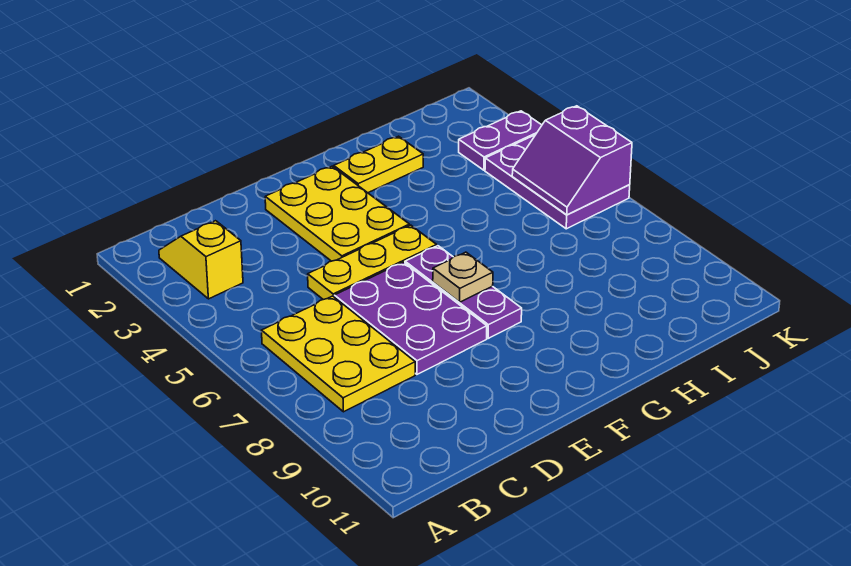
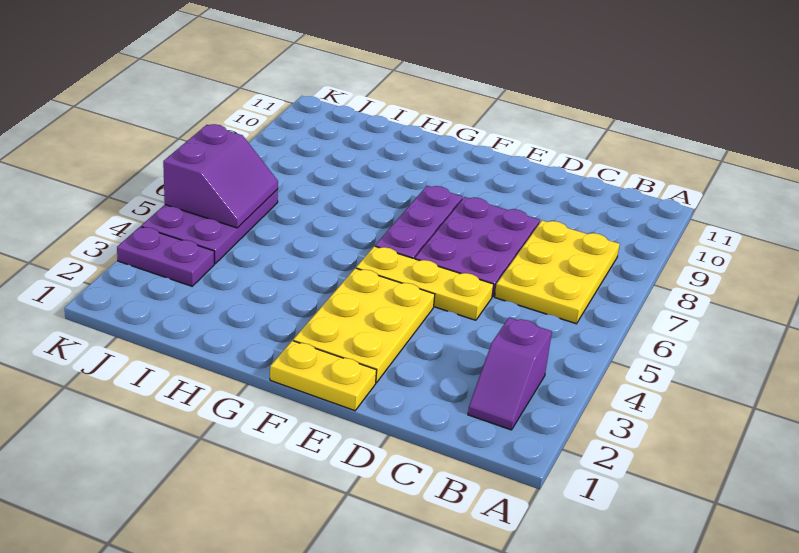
yellow slope B2:B3 level 1 top 3 -> purple slope B2:B3 level 1 top 3
tan plate F7 level 2 -> none
yellow plate G2:H2 level 1 -> yellow plate E1:F1 level 1

